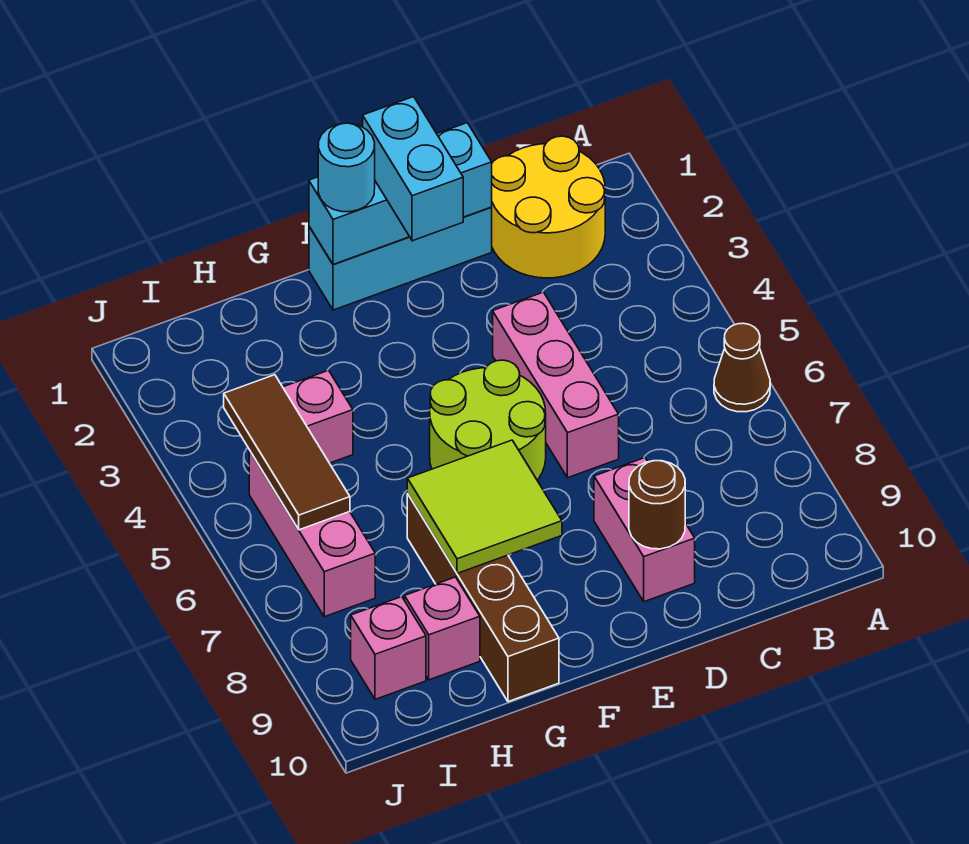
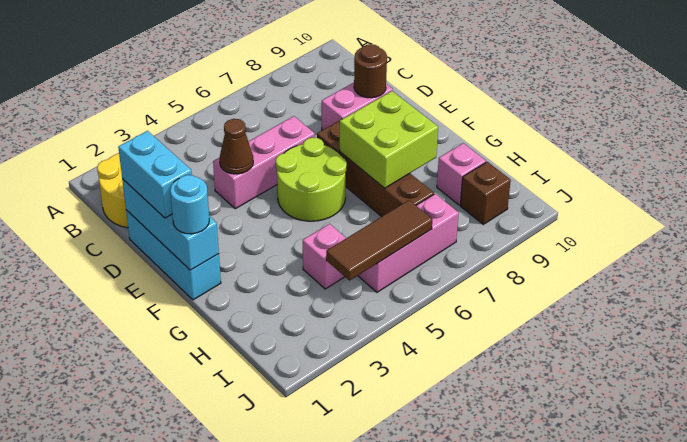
brown cone A6 level 1 -> brown cone D4 level 2
cyan brick E1:E2 level 3 -> cyan brick D1:E1 level 3
lime tile F7:G8 level 2 -> lime brick F7:G8 level 2
brown brick G7:G10 level 1 -> brown brick E7:H7 level 1
pink brick I9 level 1 -> brown brick I9 level 1

